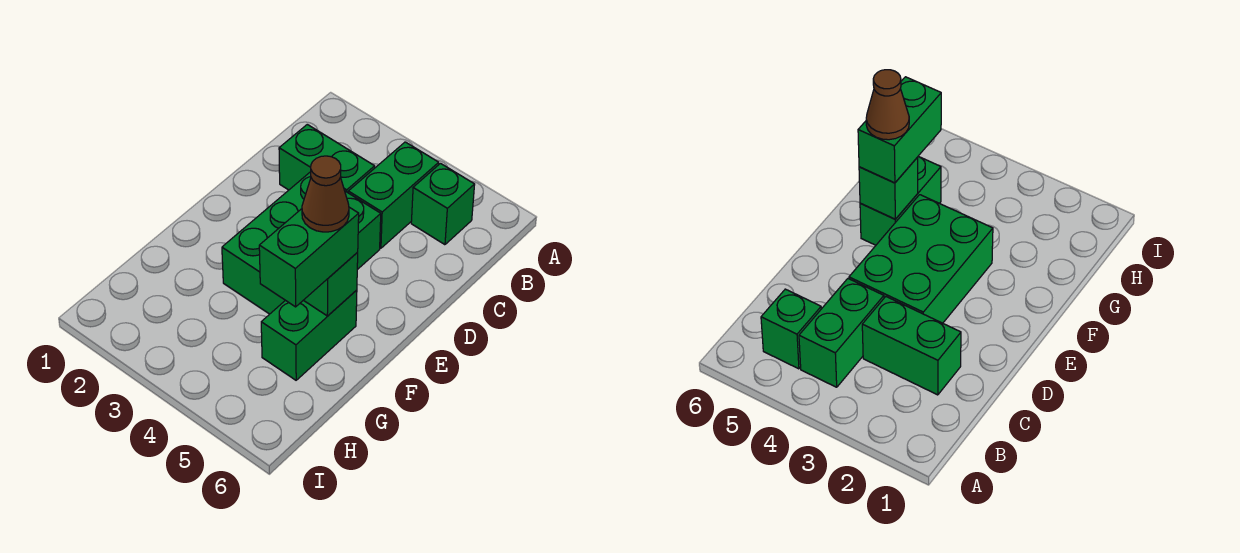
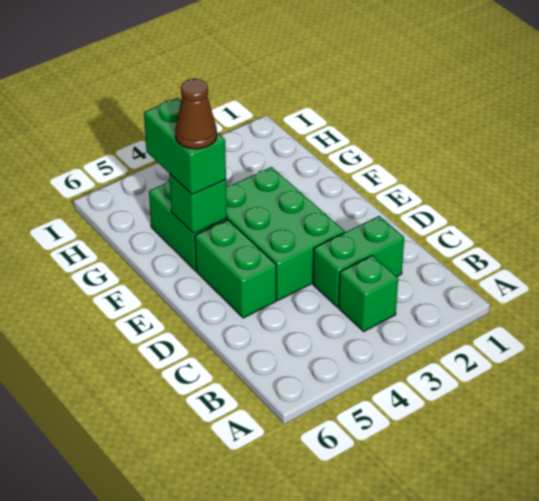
green brick B4:C4 level 1 -> green brick D5:E5 level 1
green brick B5 level 1 -> green brick B3 level 1

